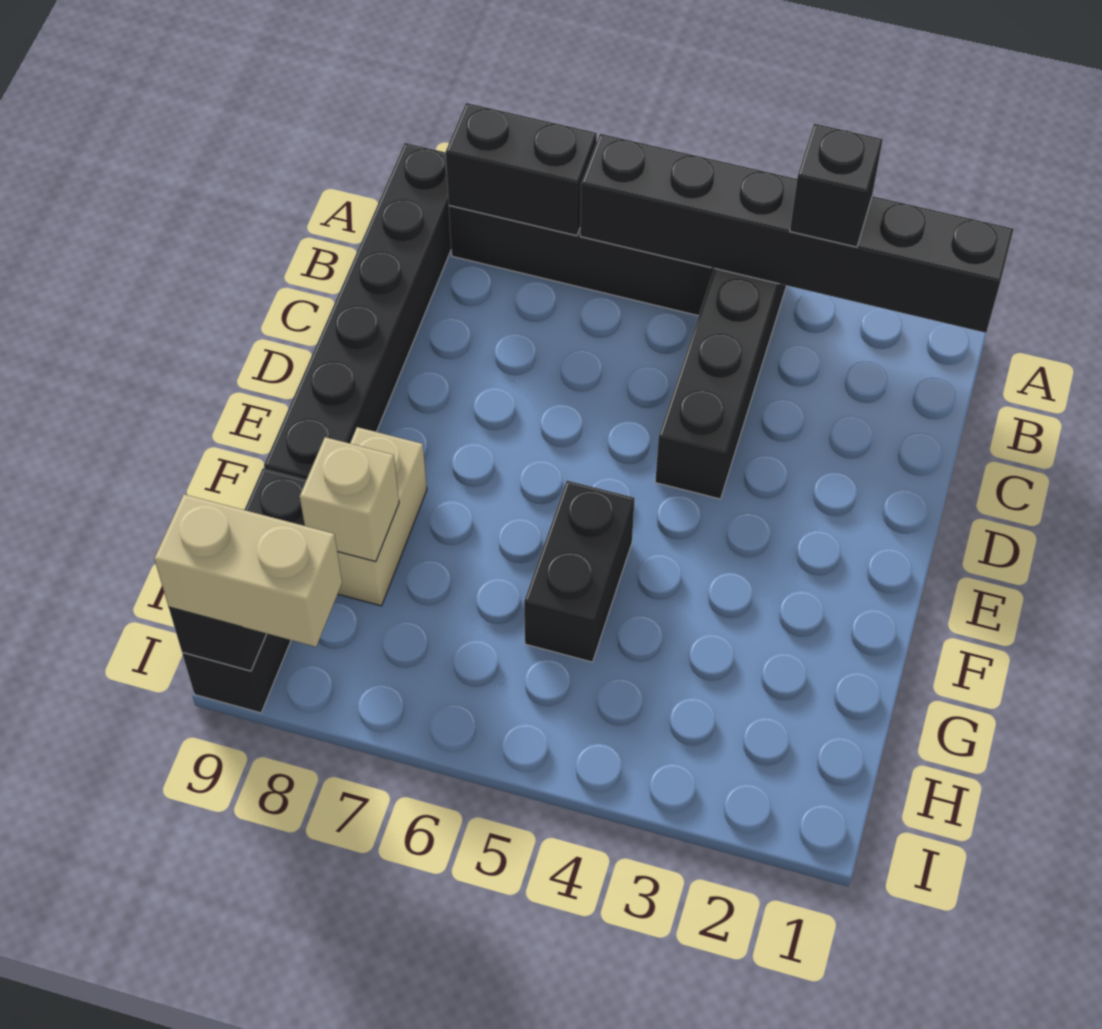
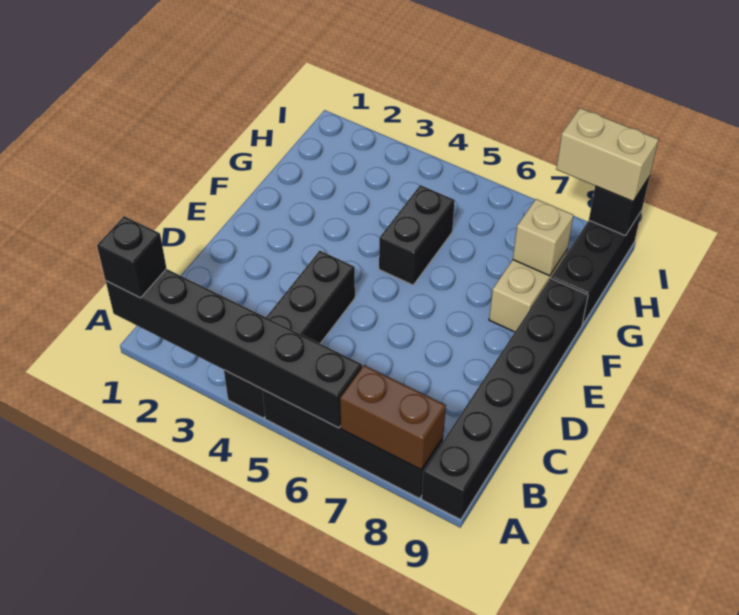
black brick A3 level 3 -> black brick A1 level 3
black brick A7:A8 level 2 -> brown brick A7:A8 level 2

